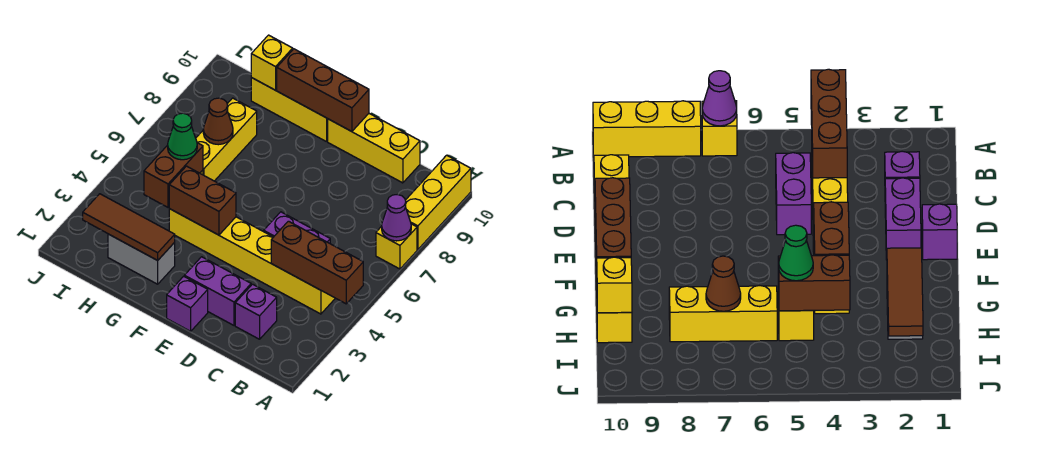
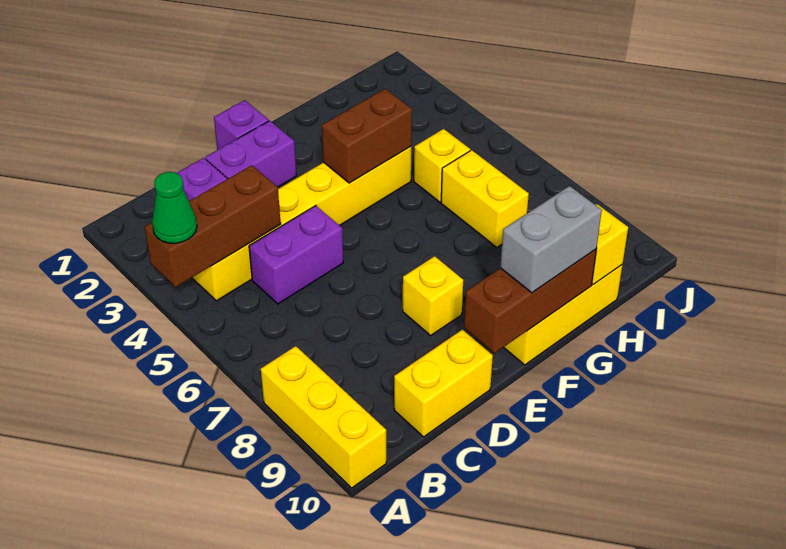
yellow brick A7 level 1 -> yellow brick E8 level 1
purple cone A7 level 2 -> none
yellow brick C10:E10 level 1 -> yellow brick C10:D10 level 1
grey brick G2:H2 level 1 -> grey brick F10:G10 level 3
brown tile G2:I2 level 2 -> none
brown brick H4:H5 level 2 -> none
green cone H5 level 3 -> green cone A4 level 3
yellow brick H6:H8 level 1 -> yellow brick H6:H7 level 1
brown cone H7 level 2 -> none

